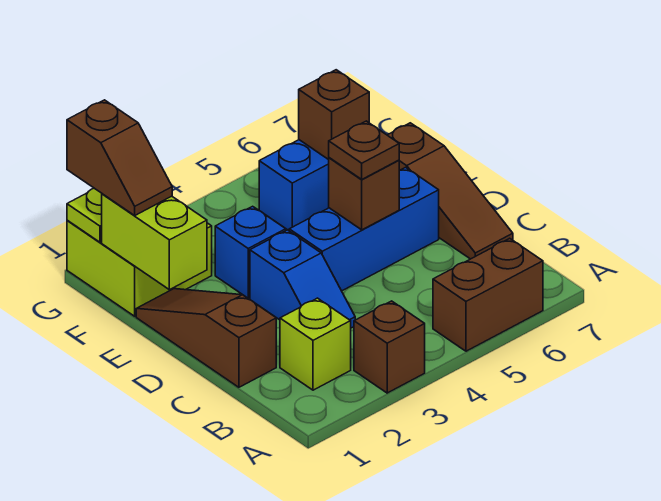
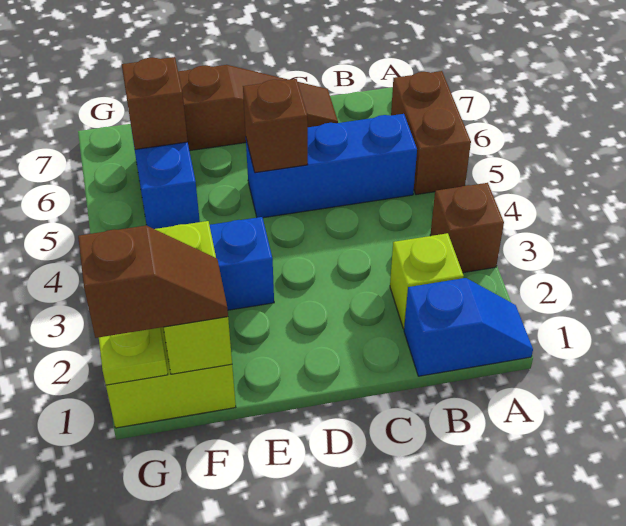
brown slope C1:E1 level 1 top C -> none
blue slope C3:D3 level 1 top D -> blue slope A1:B1 level 1 top B
blue brick D4:D6 level 1 -> blue brick B5:D5 level 1
brown plate D5 level 3 -> none
lime brick E1:F1 level 2 -> lime brick F1:F2 level 2

